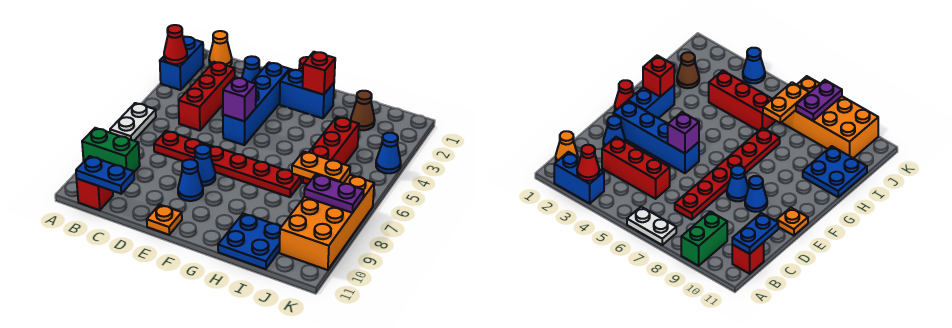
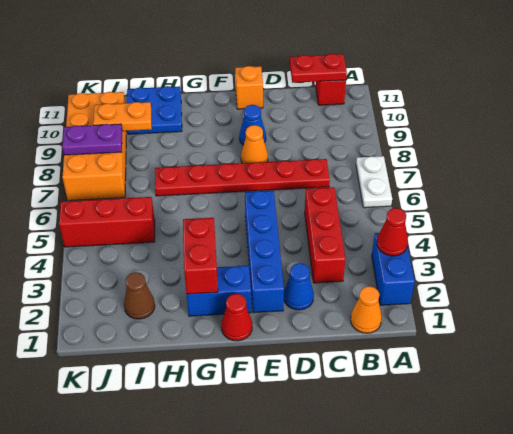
green brick A9:B9 level 1 -> none
blue plate B11:C11 level 2 -> red plate B11:C11 level 2
purple brick E5 level 2 -> none
blue cone E8 level 1 -> orange cone E8 level 1
orange plate E11 level 1 -> orange brick E11 level 1
red brick G2 level 2 -> red brick G2:G3 level 2
red brick I4:I6 level 1 -> red brick I5:K5 level 1
orange plate I7:J7 level 2 -> orange plate I9:J9 level 2
blue cone K4 level 1 -> none

